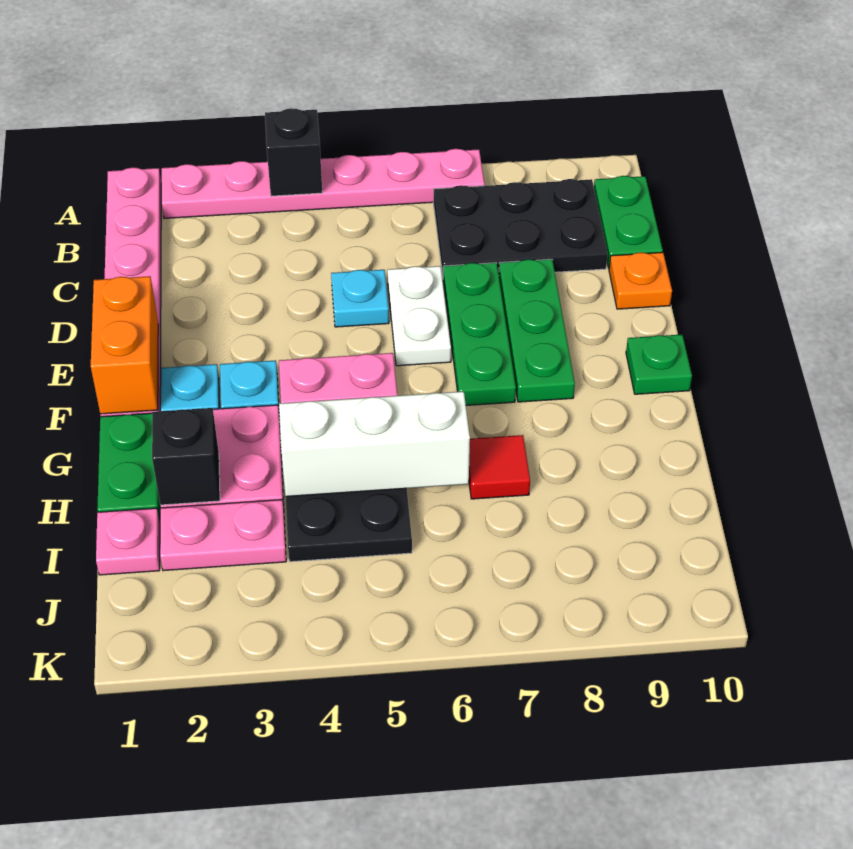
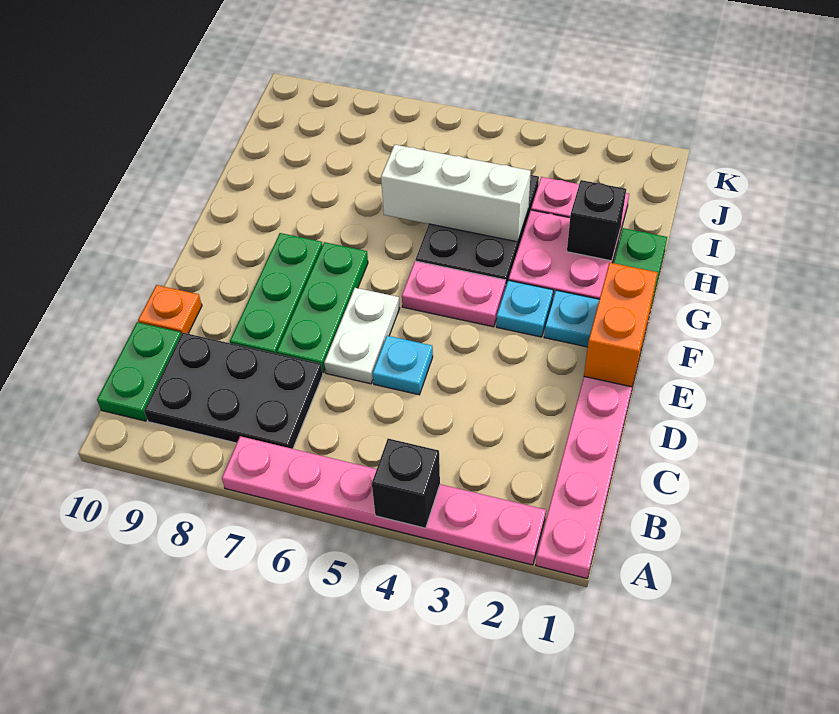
green plate F10 level 1 -> none
red tile H7 level 1 -> none
pink plate I1 level 1 -> none

